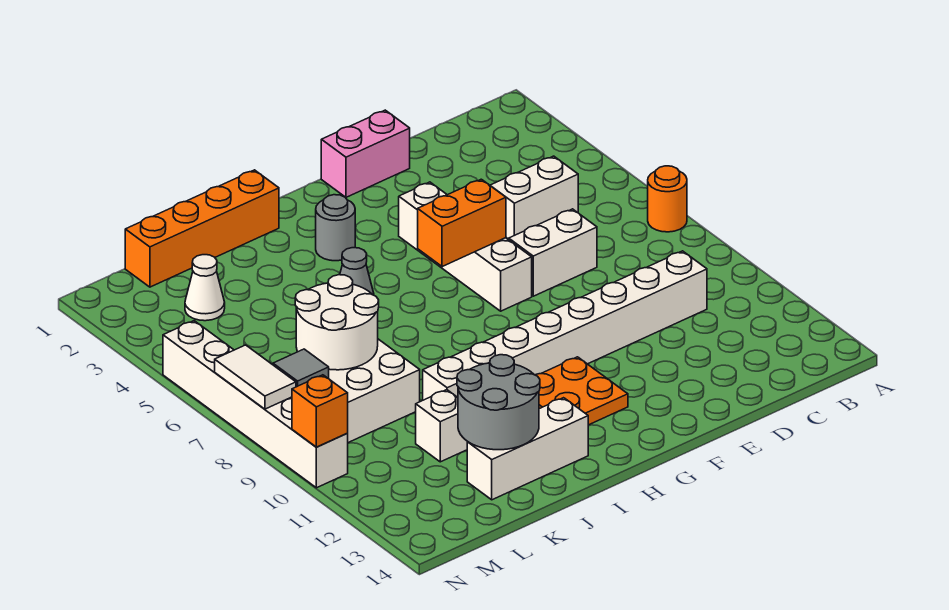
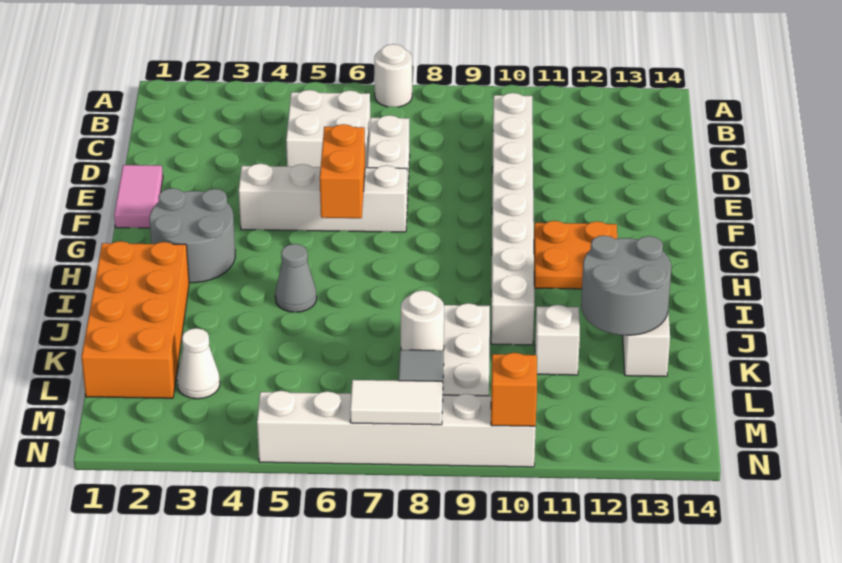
orange round brick A7 level 1 -> white round brick A7 level 1
white brick C5:D5 level 1 -> white brick C5:D6 level 1
pink brick E1:F1 level 1 -> pink tile E1:F1 level 1
grey round brick H3 level 1 -> grey round brick G2:H3 level 1
orange brick I1:L1 level 1 -> orange brick I1:L2 level 1
white round brick K7:L8 level 2 -> white round brick L8 level 2

